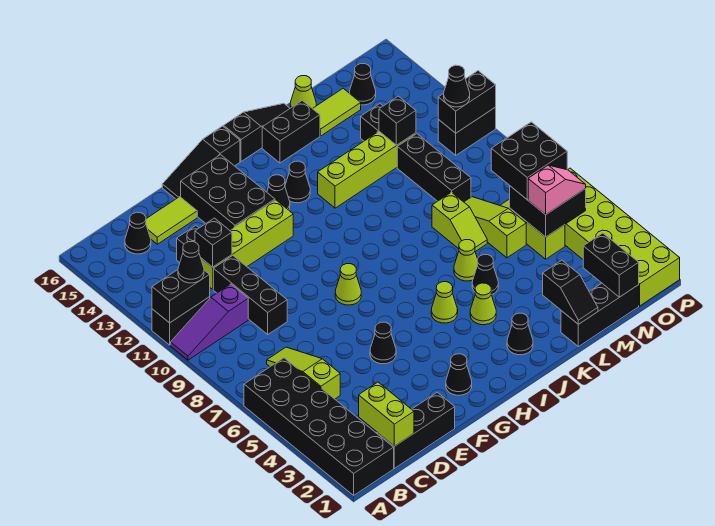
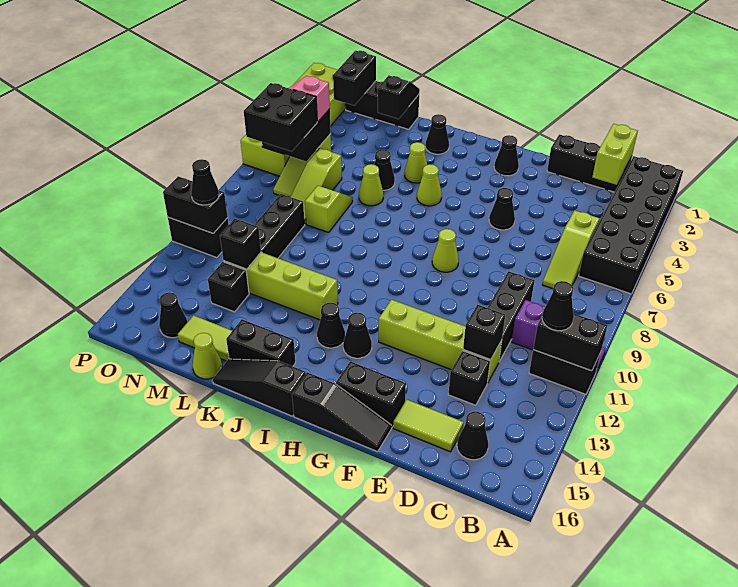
black brick F13:G15 level 1 -> black brick F15:G15 level 1

